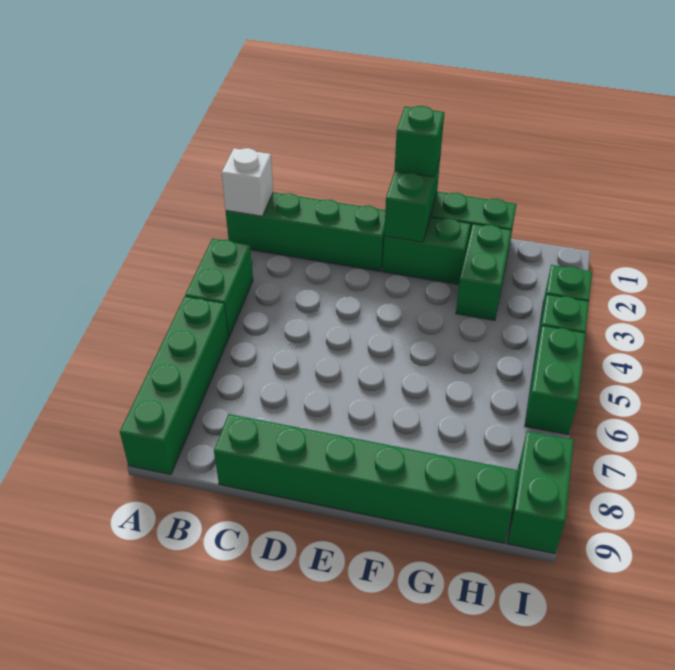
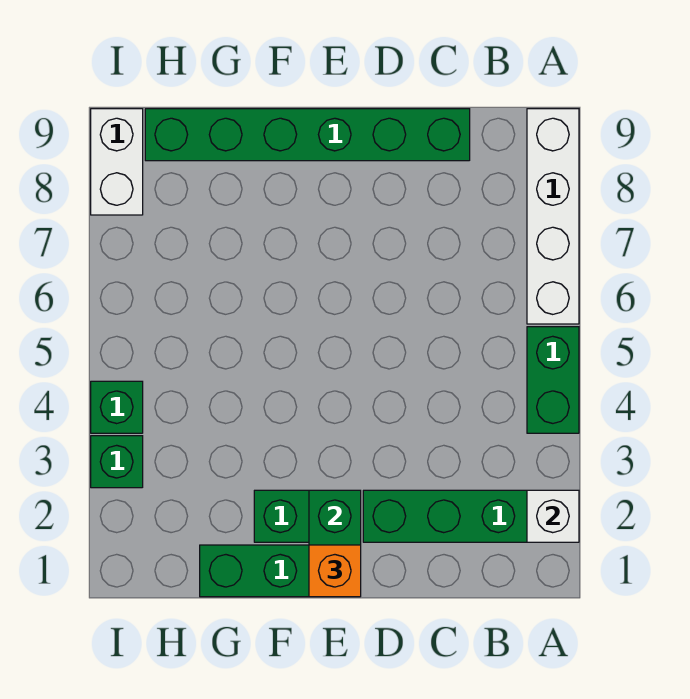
green brick A6:A9 level 1 -> white brick A6:A9 level 1
green brick E1 level 3 -> orange brick E1 level 3
green brick G2:G3 level 1 -> none
green brick I5:I6 level 1 -> none
green brick I8:I9 level 1 -> white brick I8:I9 level 1

